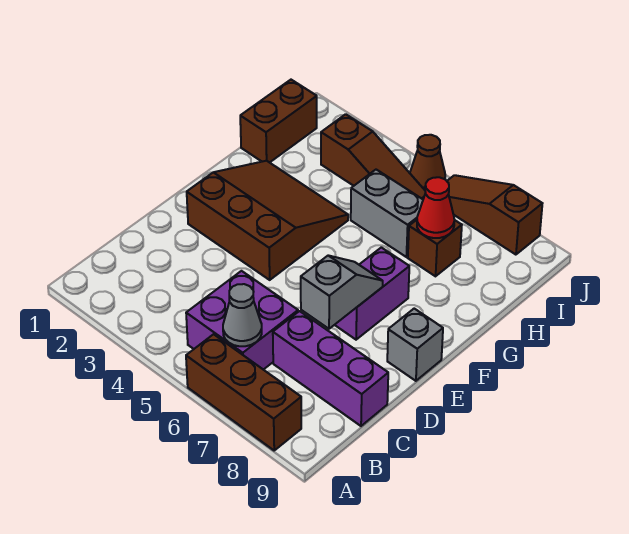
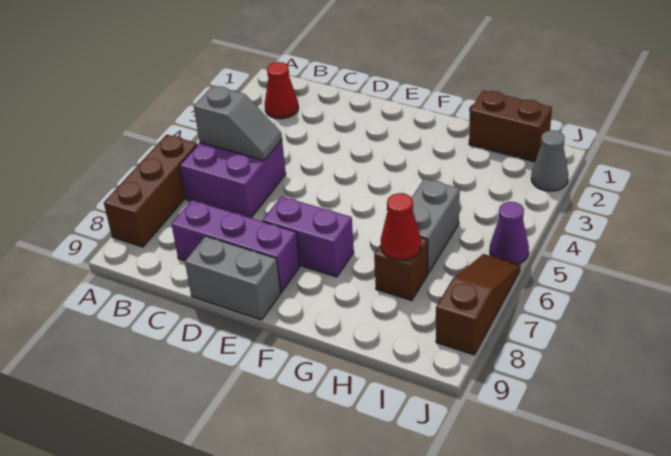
none -> red cone B2 level 1
grey cone B6 level 2 -> grey cone J2 level 1
purple brick C7:C9 level 1 -> purple brick C8:E8 level 1
grey slope D7:E7 level 2 top D -> grey slope B5:C5 level 2 top B
brown slope E2:G4 level 1 top E -> none
grey brick E9 level 1 -> grey brick D9:E9 level 1
brown slope I3:I5 level 1 top 3 -> none
brown cone J5 level 1 -> purple cone J5 level 1

